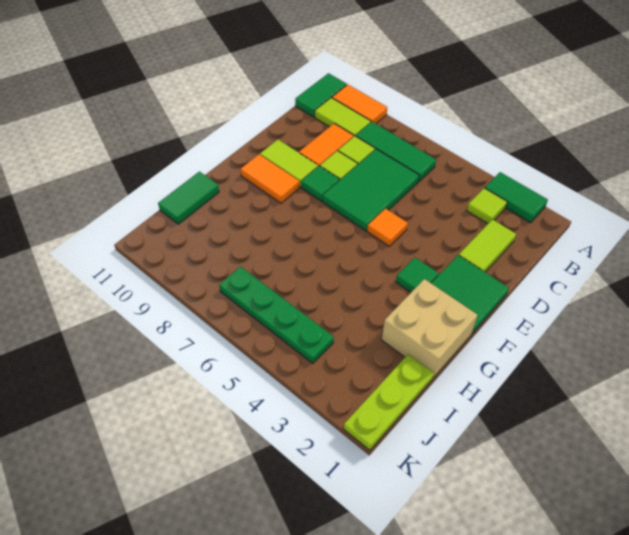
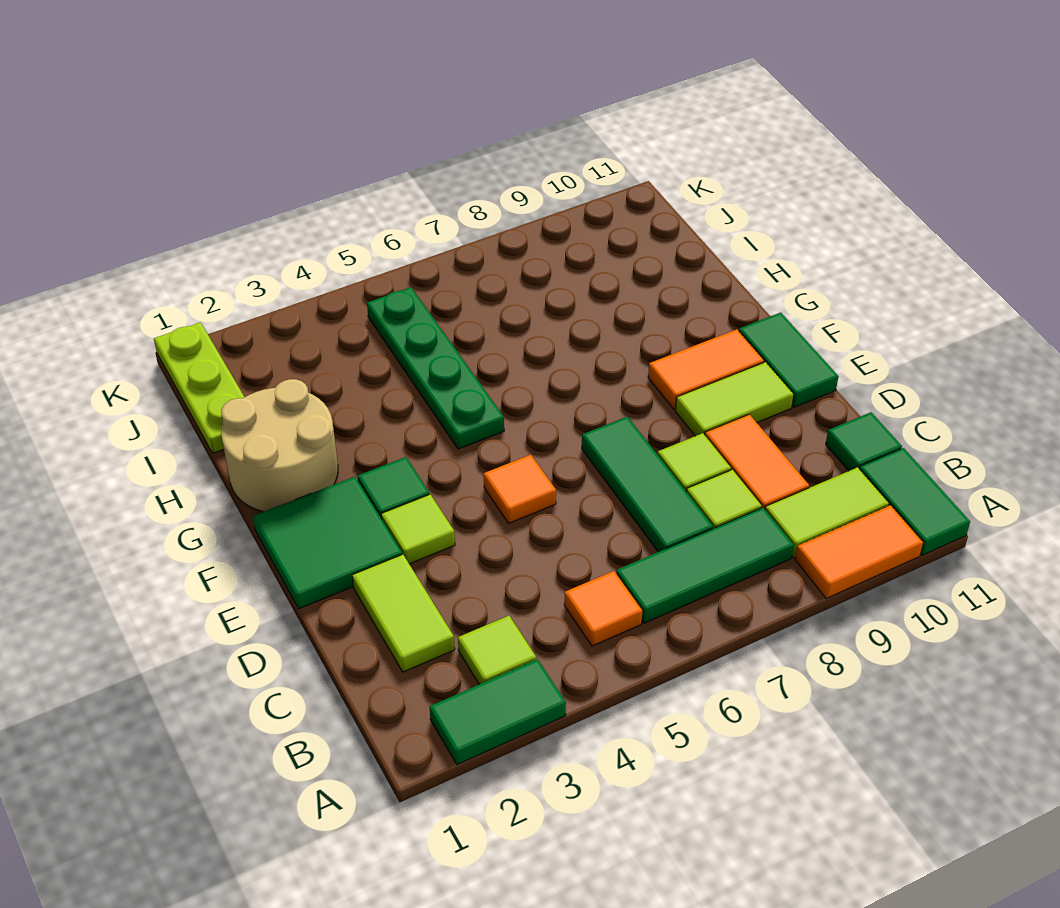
none -> orange tile B5 level 1
green tile C6:E7 level 1 -> green tile C7:E7 level 1
none -> lime tile E3 level 1
green tile E8 level 1 -> green tile C11 level 1
tan brick G1:H2 level 1 -> tan round brick G1:H2 level 1
green tile H11:I11 level 1 -> green tile E11:F11 level 1
green plate J4:J7 level 1 -> green plate G5:J5 level 1

